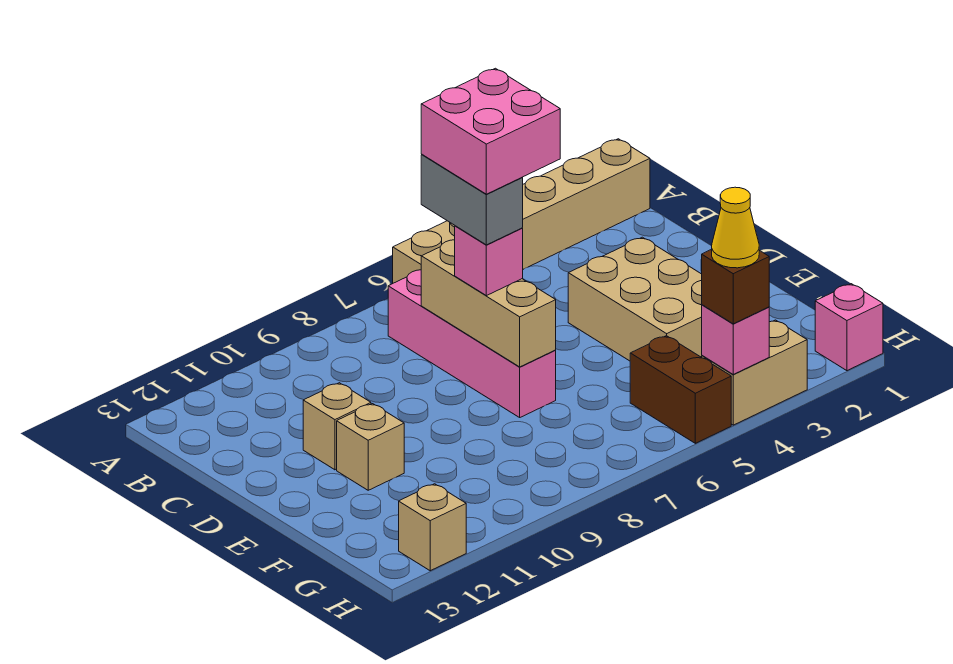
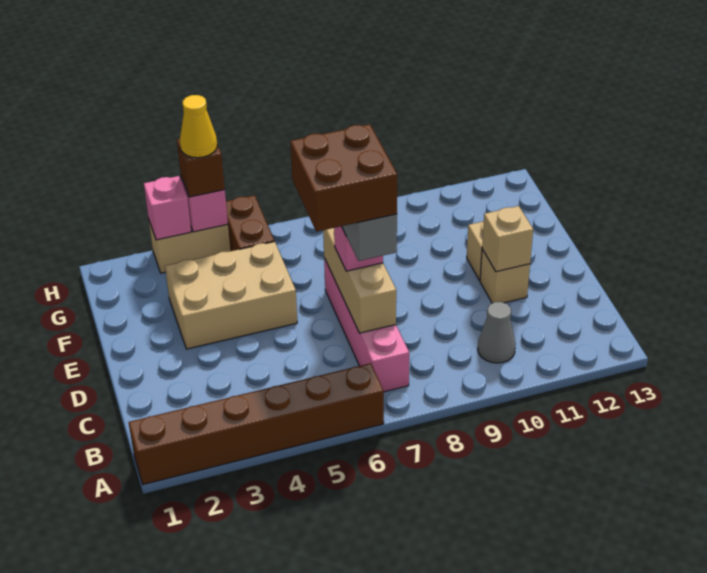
tan brick A1:A6 level 1 -> brown brick A1:A6 level 1
none -> grey cone B10 level 1
pink brick C6:D7 level 5 -> brown brick C6:D7 level 5
tan brick D3:F4 level 1 -> tan brick E3:F5 level 1
pink brick H1 level 1 -> pink brick H3 level 2
tan brick H12 level 1 -> tan brick D11 level 2

